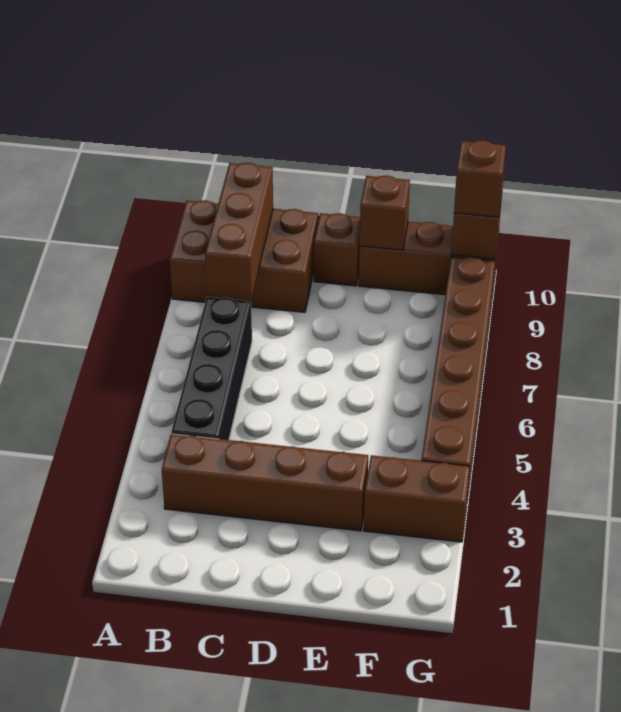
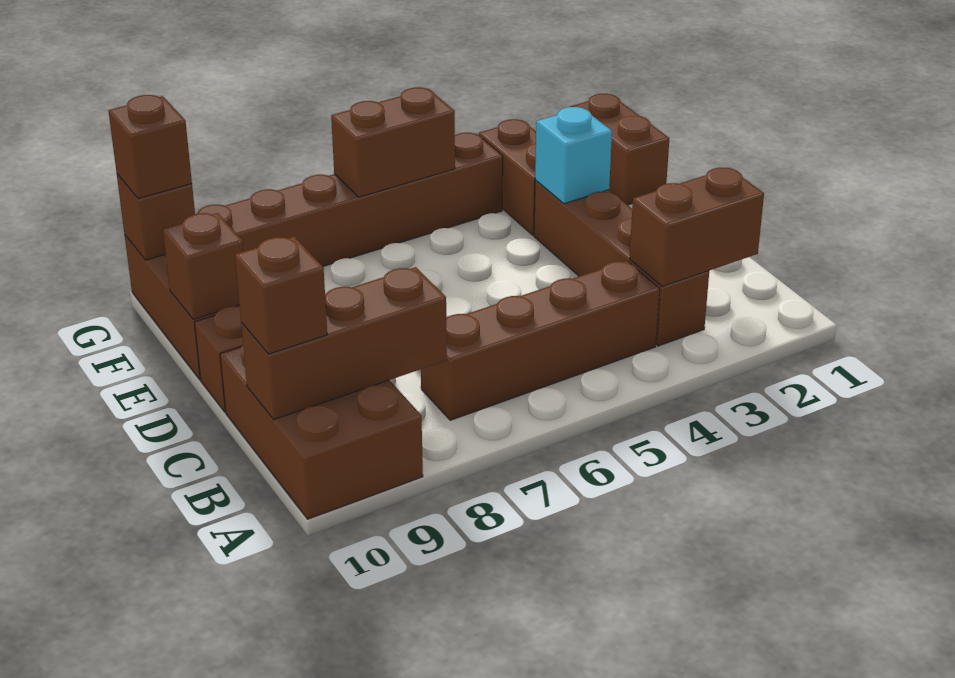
none -> brown brick B2:B3 level 2
black brick B4:B7 level 1 -> brown brick B4:B7 level 1
none -> brown brick B10 level 3
none -> cyan brick E3 level 2
none -> brown brick F1:G1 level 1
none -> brown brick G5:G6 level 2

